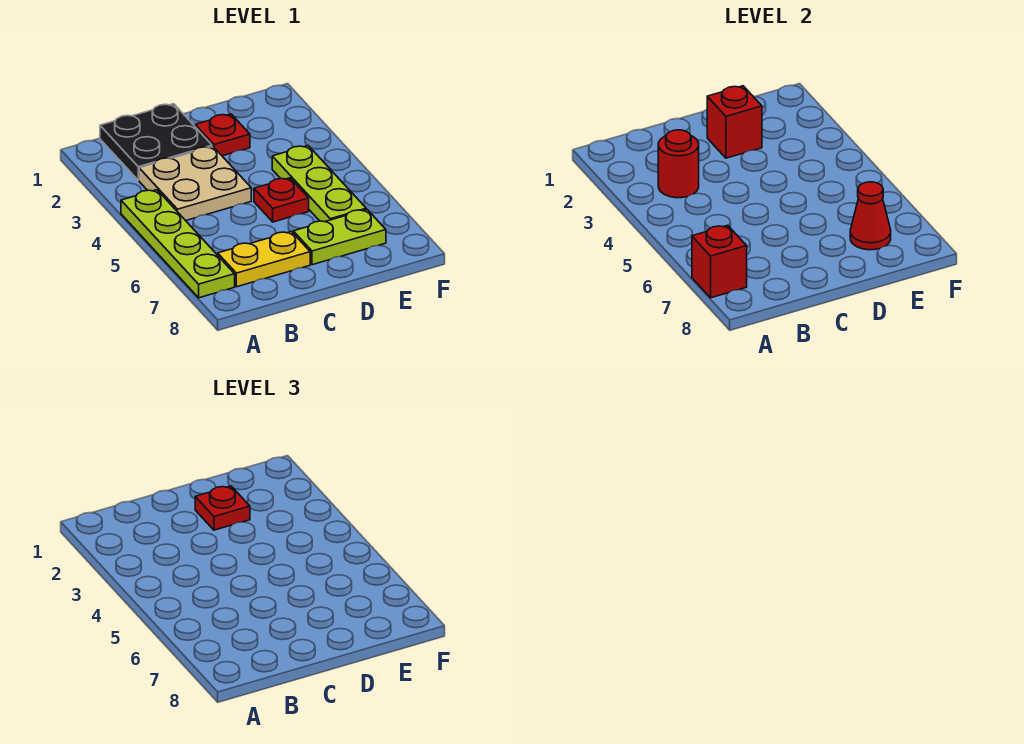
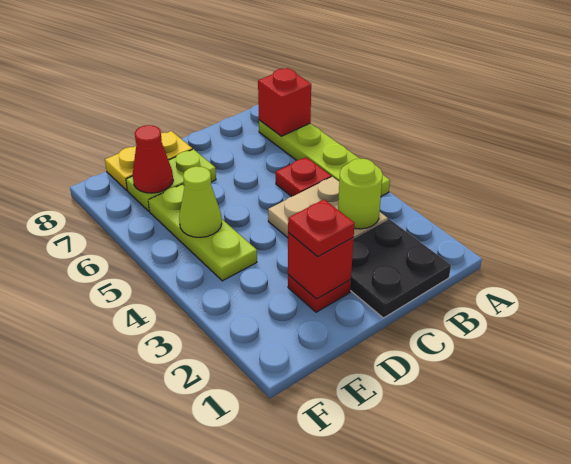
red round brick B3 level 2 -> lime round brick B3 level 2
yellow plate B7:C7 level 1 -> yellow plate D8:E8 level 1
red plate D5 level 1 -> red plate B5 level 1
none -> lime cone E5 level 2

